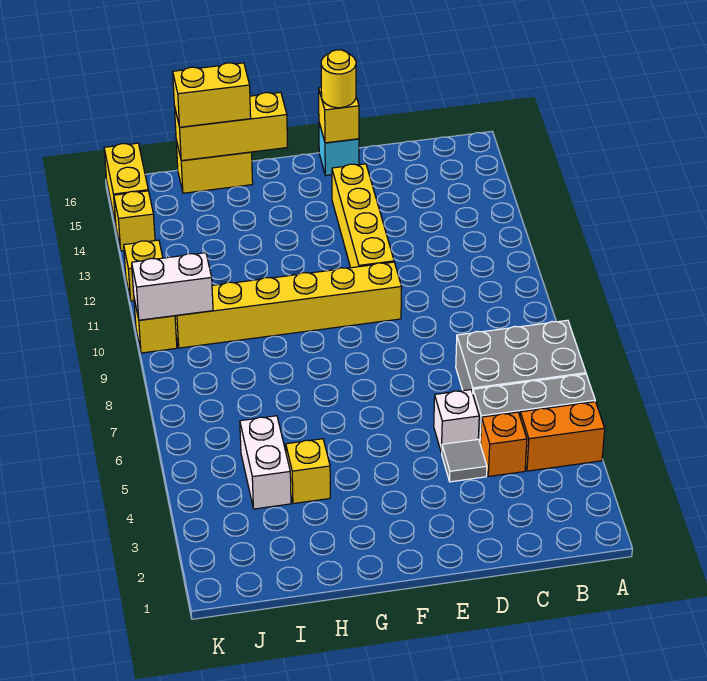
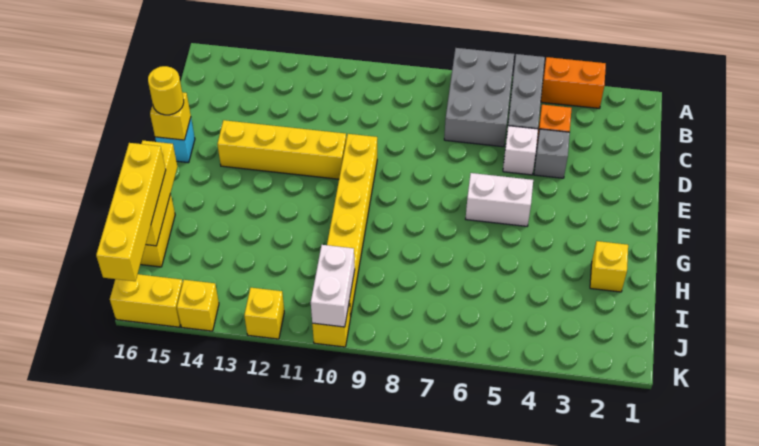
orange brick A4:B4 level 1 -> orange brick A3:A4 level 1
grey tile D4 level 1 -> grey brick D4 level 1
yellow brick H4 level 1 -> yellow brick H2 level 1
yellow brick H16:I16 level 3 -> yellow brick H16:K16 level 3
white brick I4:I5 level 1 -> white brick F5:F6 level 1

